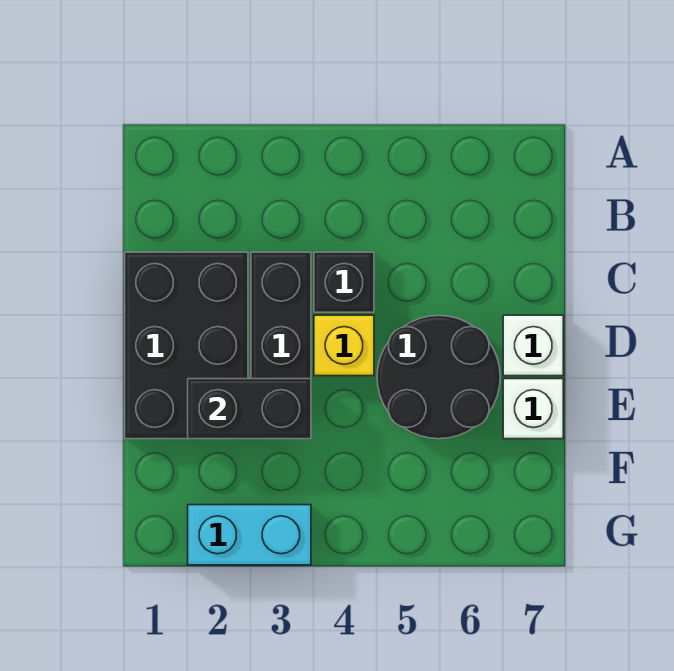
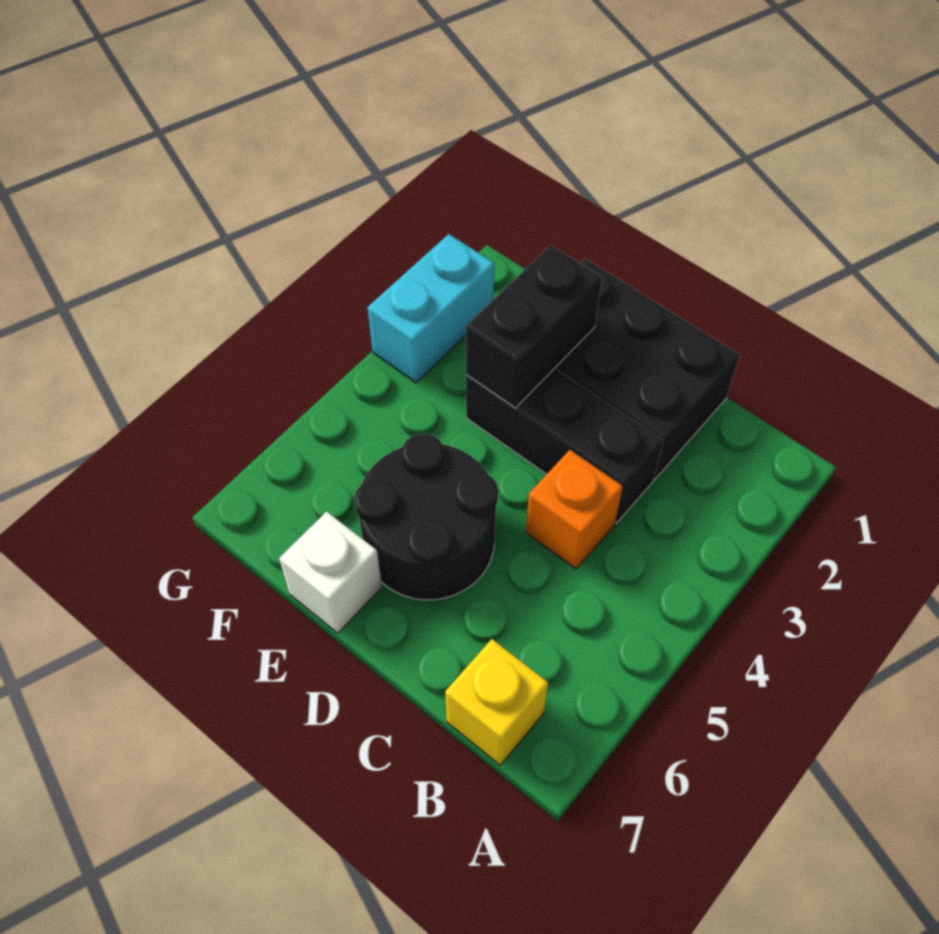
black brick C4 level 1 -> orange brick C4 level 1
yellow brick D4 level 1 -> yellow brick B7 level 1
white brick D7 level 1 -> none

